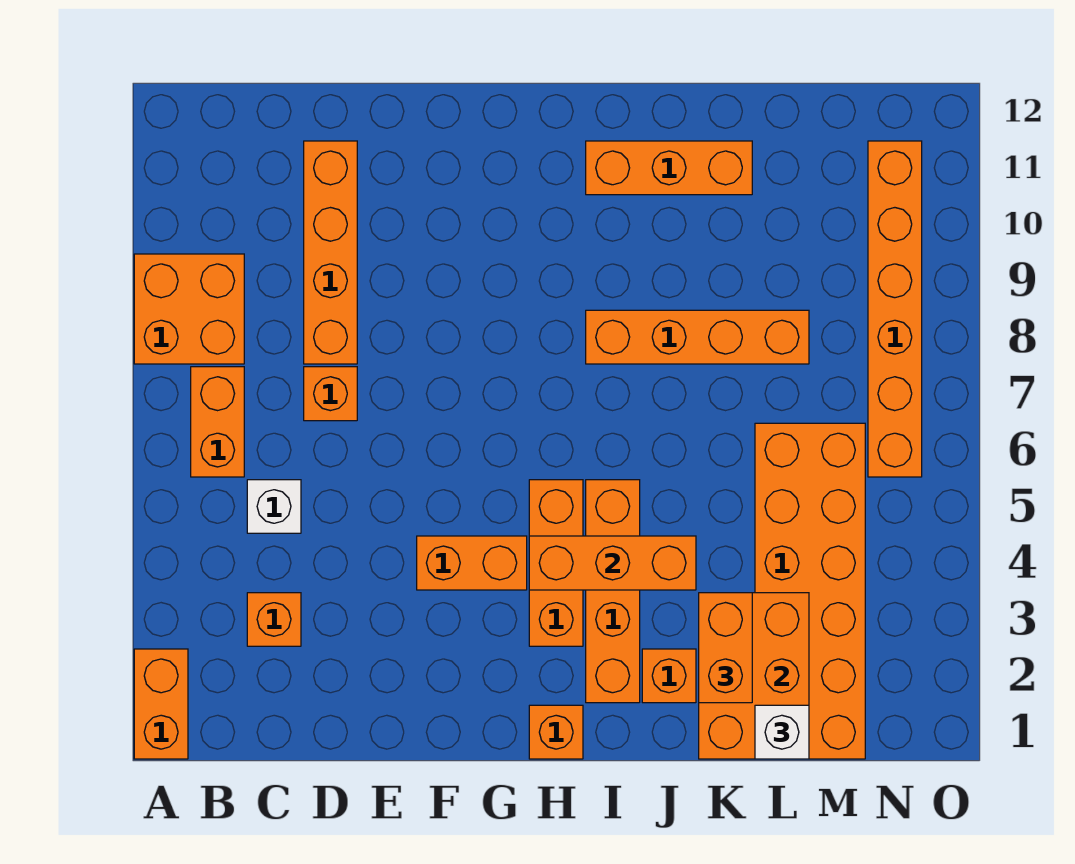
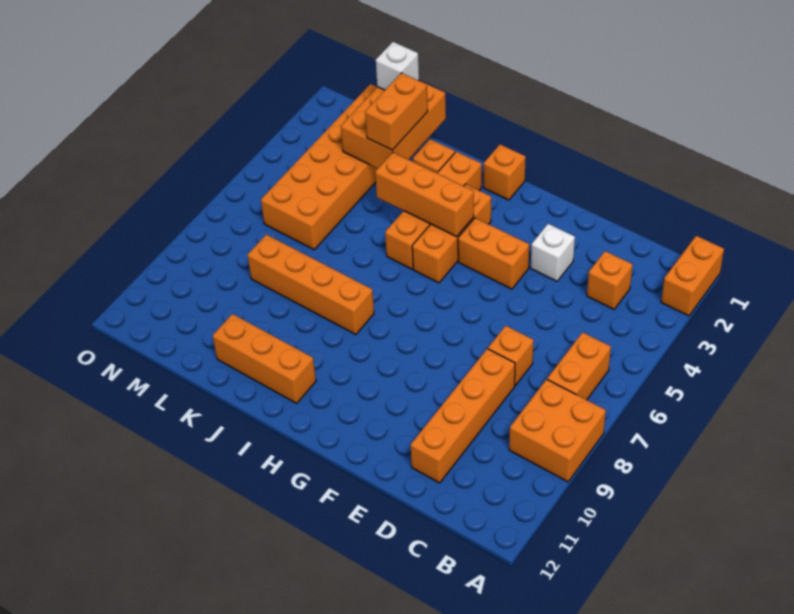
white brick C5 level 1 -> white brick E3 level 1
orange brick N6:N11 level 1 -> none

